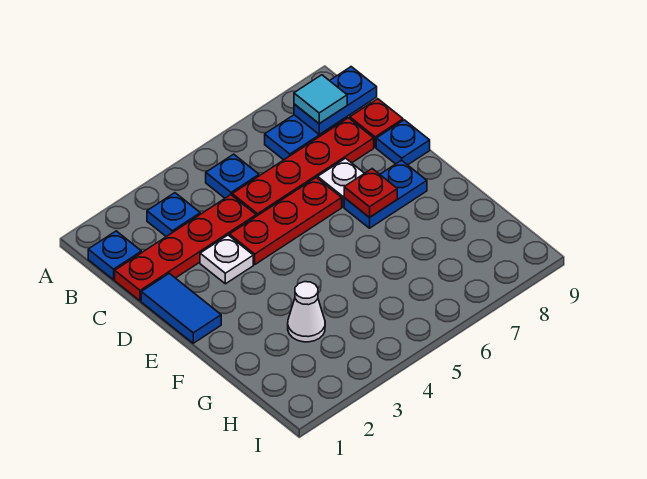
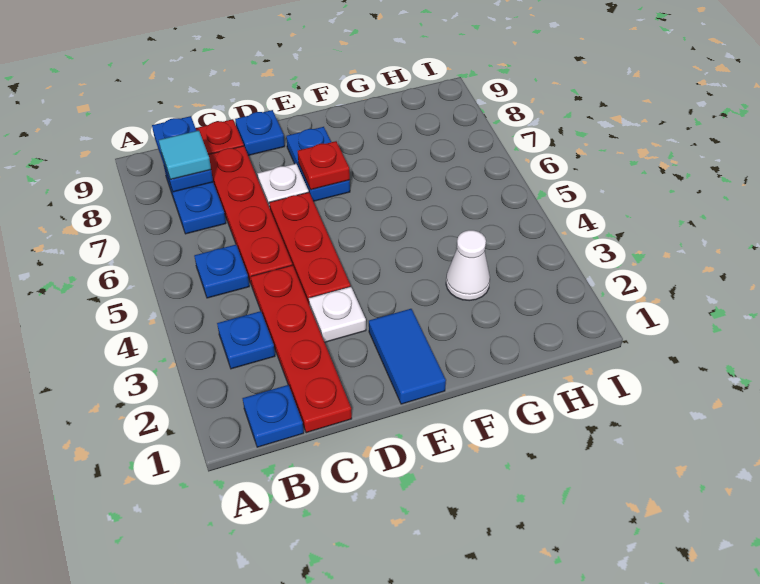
blue tile D1:E1 level 1 -> blue tile E1:E2 level 1

